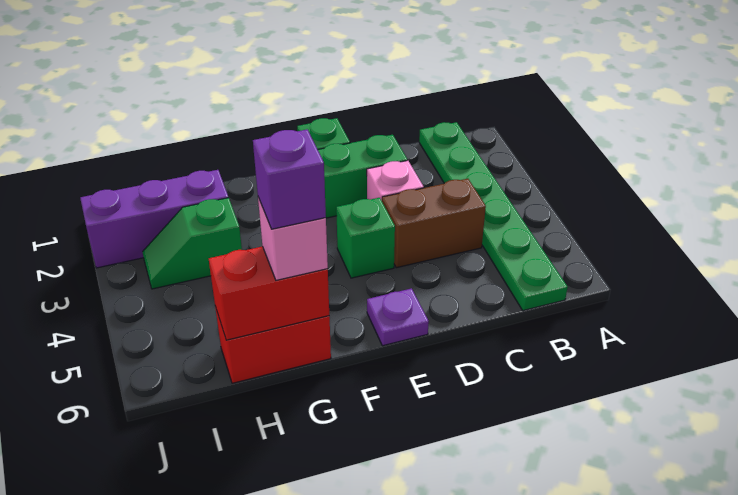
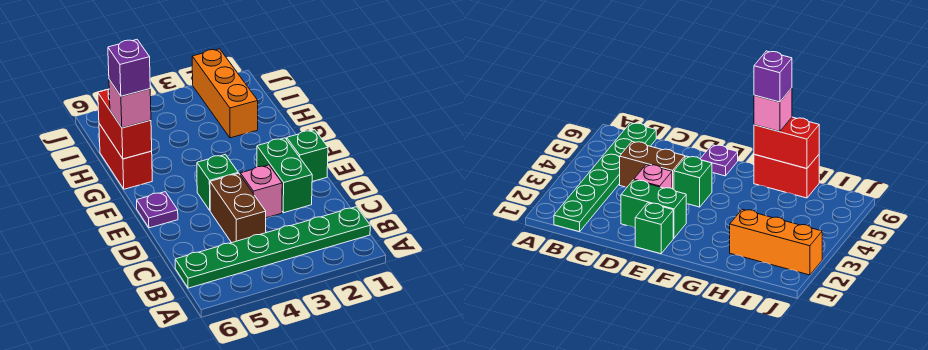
purple brick H2:J2 level 1 -> orange brick H2:J2 level 1
green slope H3:I3 level 1 top H -> none

